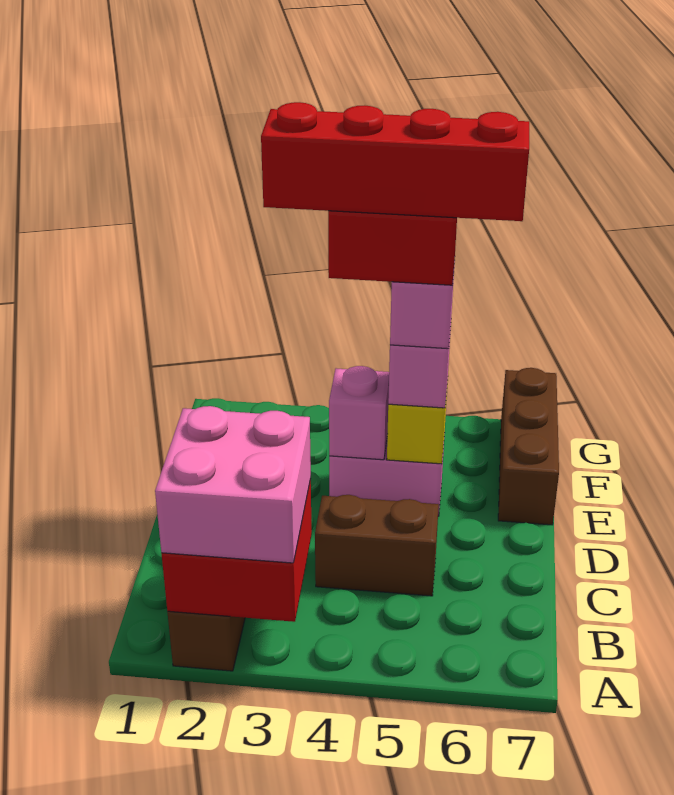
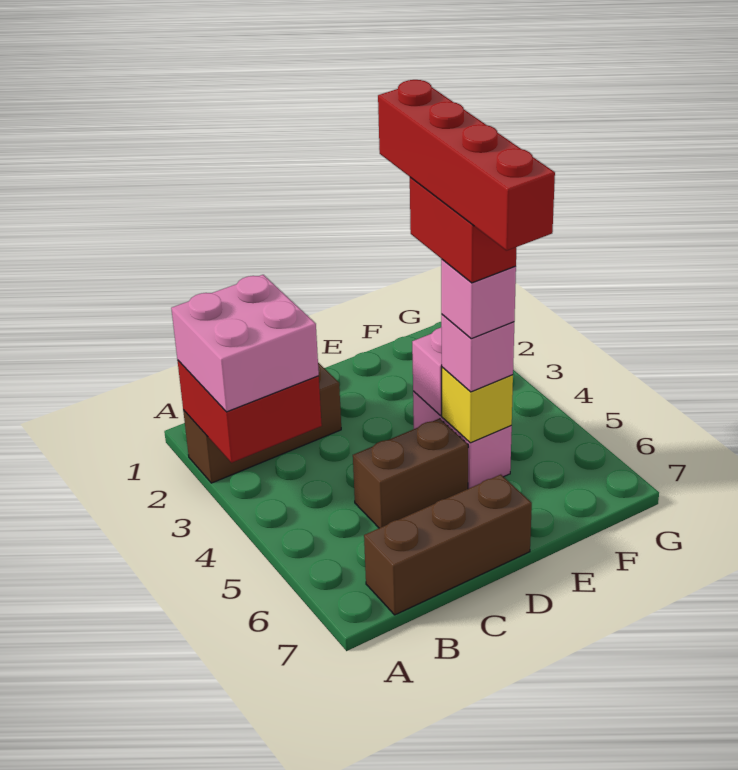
brown brick C4:C5 level 1 -> brown brick C5:D5 level 1
brown brick E7:G7 level 1 -> brown brick B7:D7 level 1

